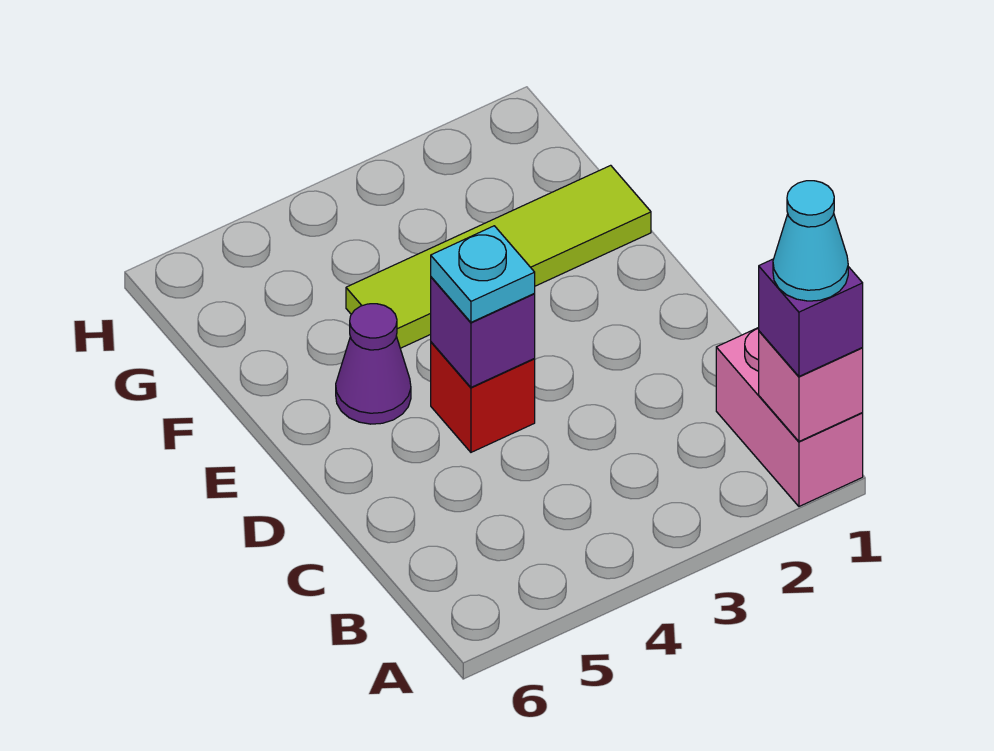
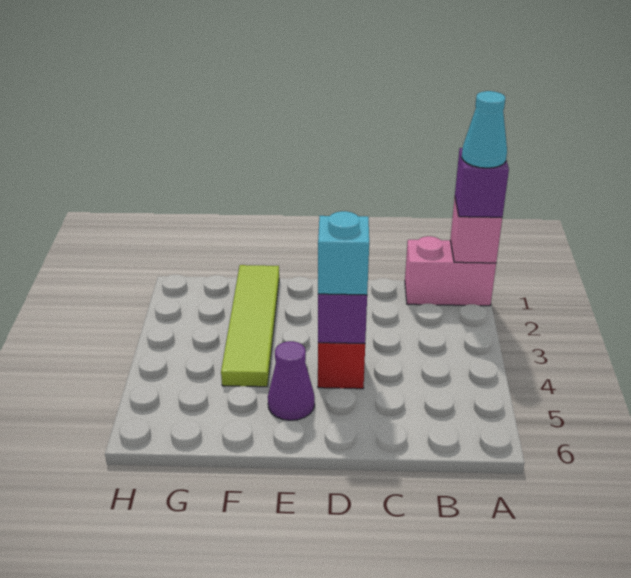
cyan plate D4 level 3 -> cyan brick D4 level 3

